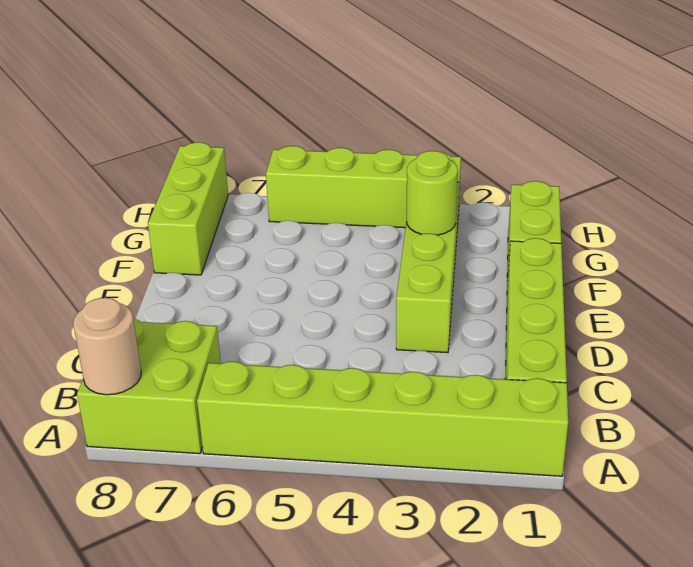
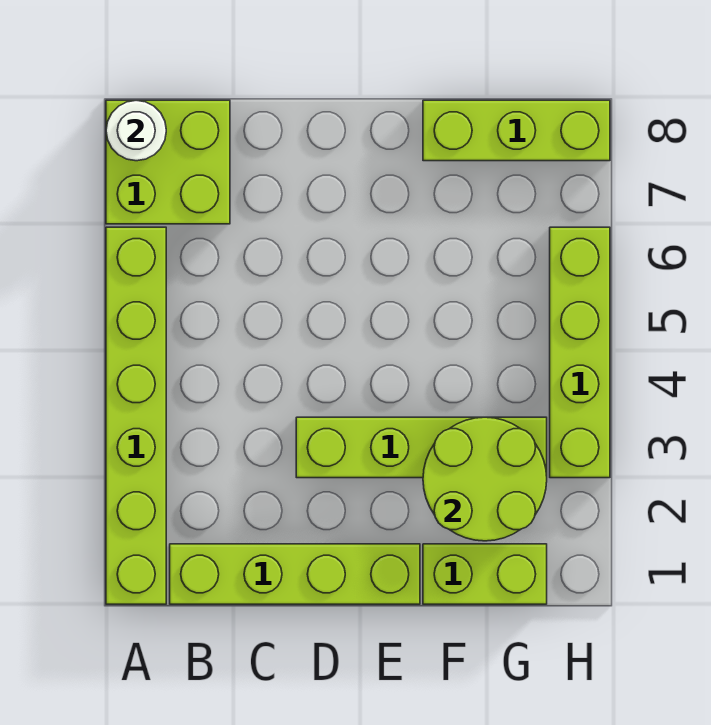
tan round brick A8 level 2 -> white round brick A8 level 2
lime round brick F3 level 2 -> lime round brick F2:G3 level 2

